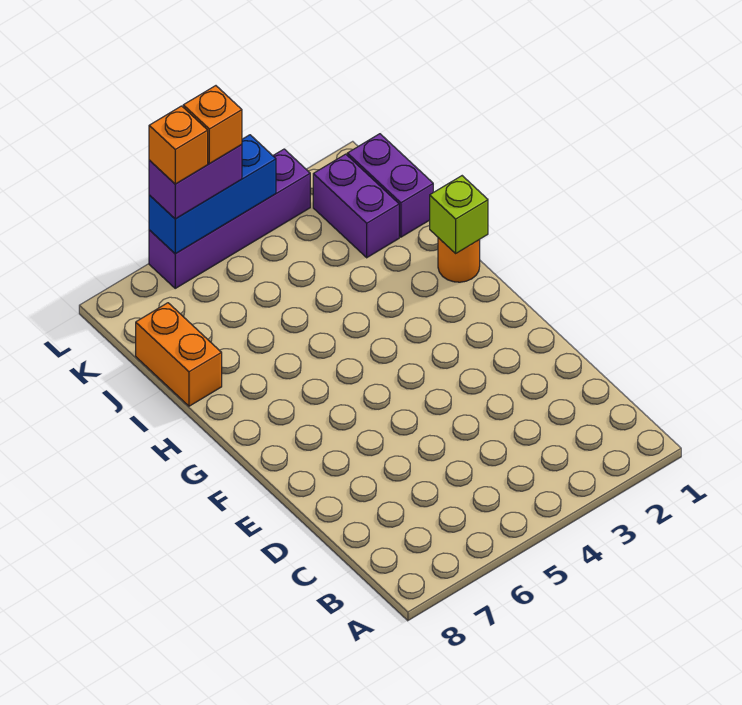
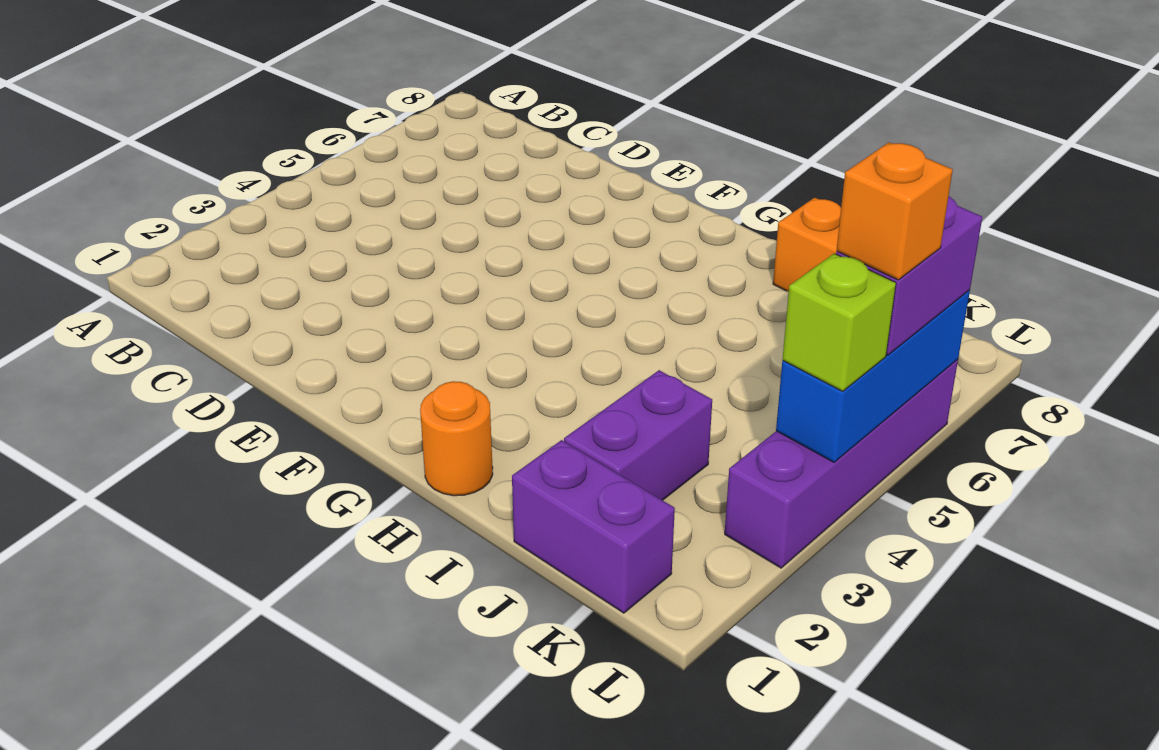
lime brick H1 level 2 -> lime brick L4 level 3
purple brick J2:K2 level 1 -> purple brick J2:J3 level 1
orange brick L6 level 4 -> none

